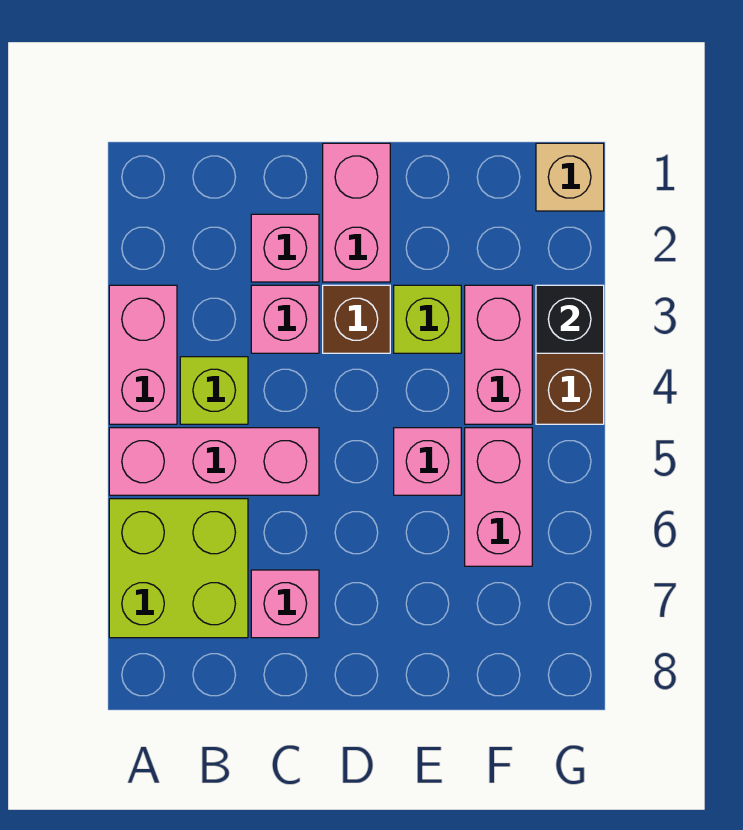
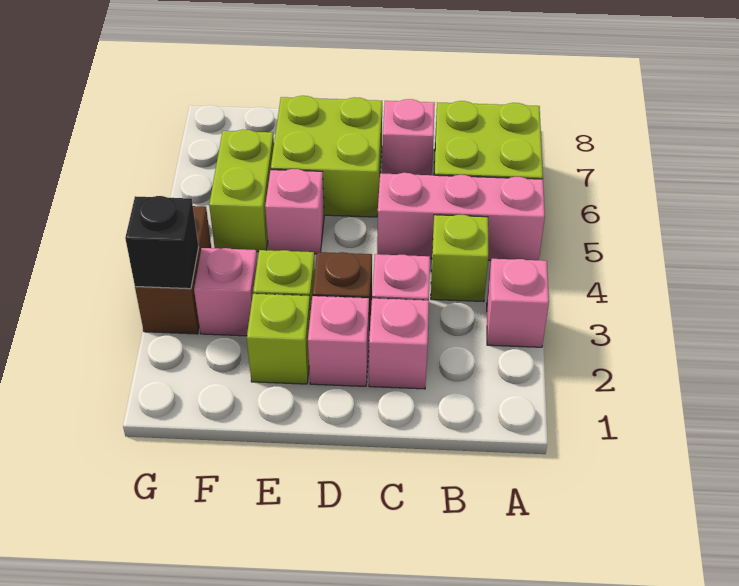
pink brick A3:A4 level 1 -> pink brick A3 level 1
pink brick D1:D2 level 1 -> pink brick D2 level 1
none -> lime brick D6:E7 level 1
none -> lime brick E2 level 1
pink brick F3:F4 level 1 -> pink brick F3 level 1
pink brick F5:F6 level 1 -> lime brick F5:F6 level 1
tan brick G1 level 1 -> none

